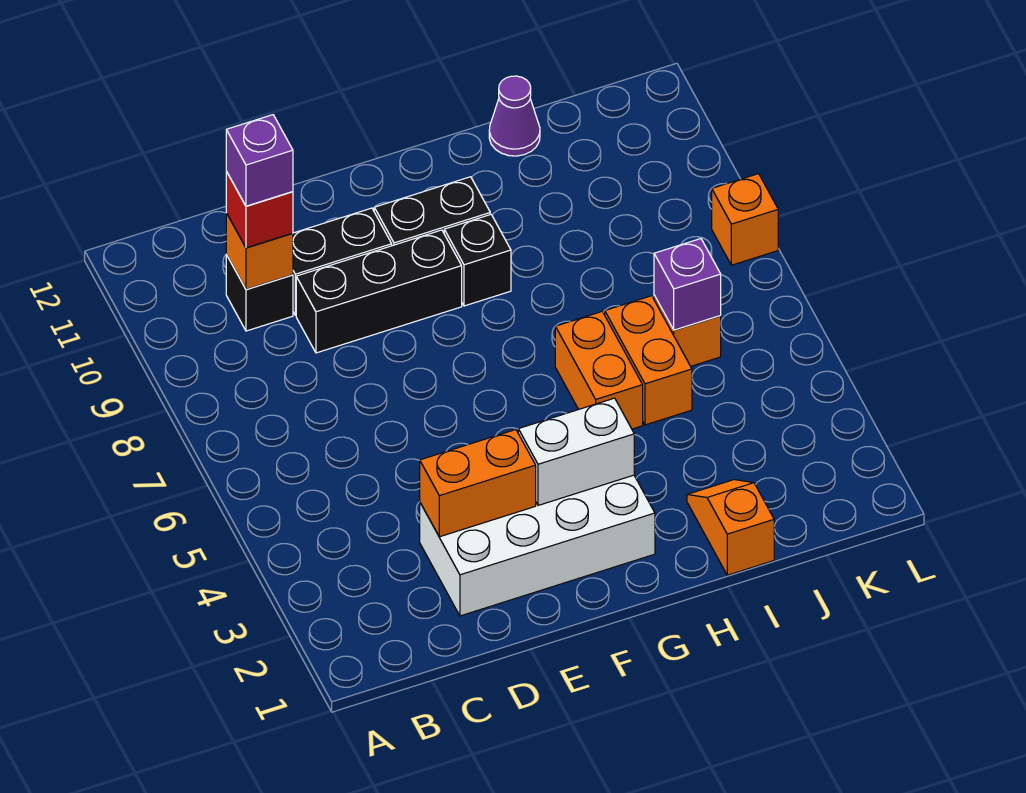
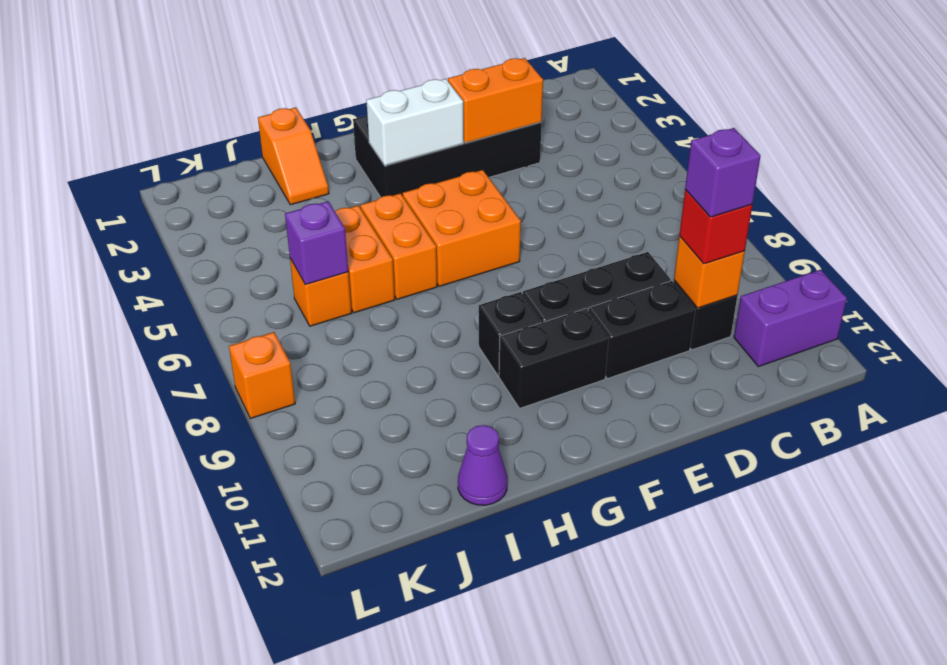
none -> purple brick A11:B11 level 1
white brick D2:G3 level 1 -> black brick D2:G3 level 1
none -> orange brick F5:G6 level 1

